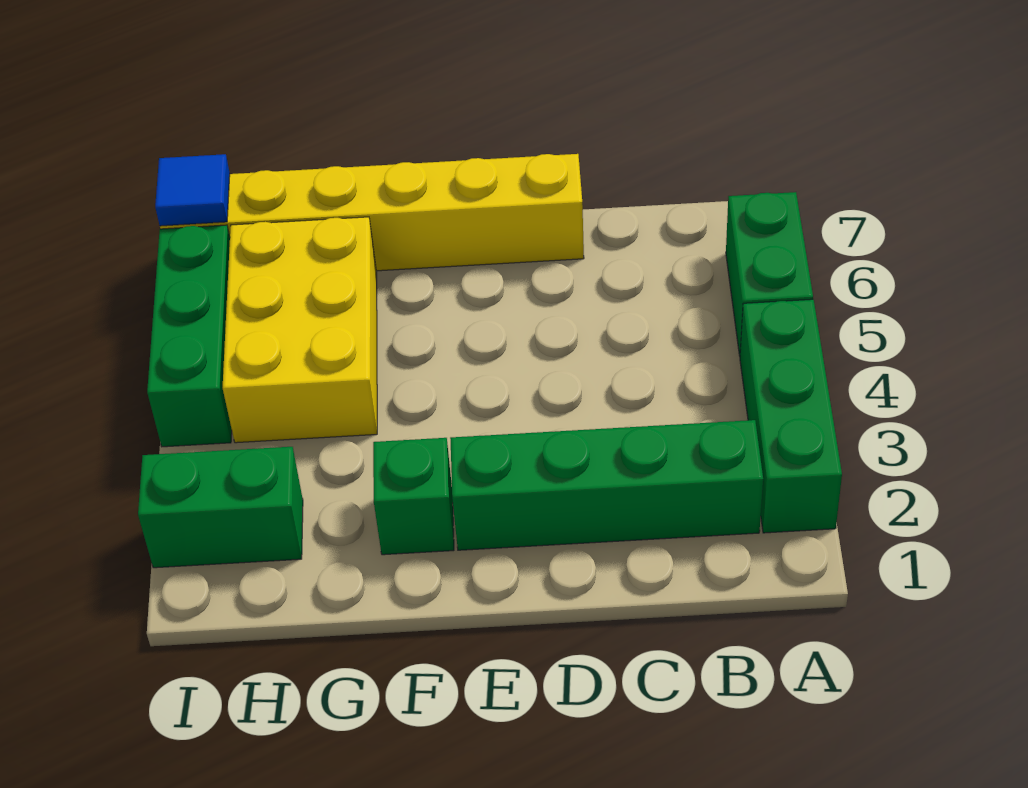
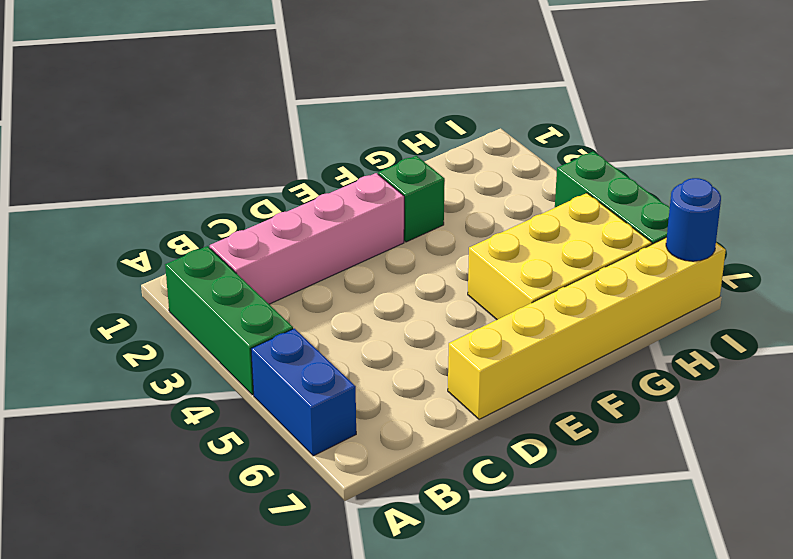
green brick A5:A6 level 1 -> blue brick A5:A6 level 1
green brick B2:E2 level 1 -> pink brick B2:E2 level 1
yellow brick G4:H6 level 1 -> yellow brick F5:H6 level 1
green brick H2:I2 level 1 -> none
blue tile I7 level 2 -> blue round brick I7 level 2

